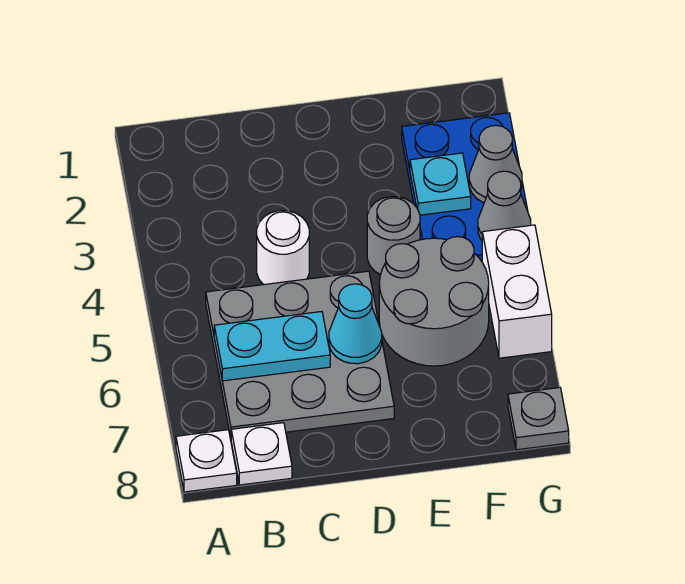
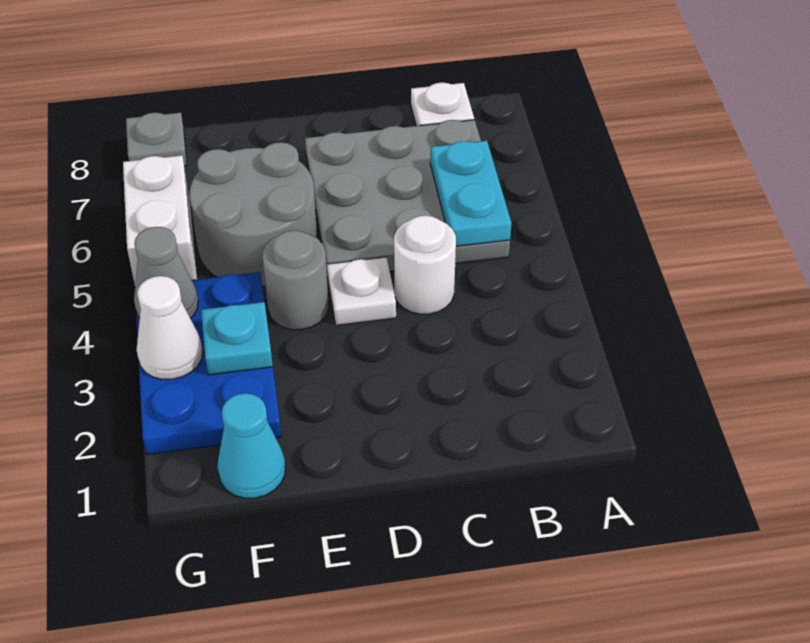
white plate A8 level 1 -> white plate D4 level 1
cyan plate B6:C6 level 2 -> cyan plate B5:B6 level 2
cyan cone D6 level 2 -> cyan cone F1 level 1
grey cone G3 level 2 -> white cone G3 level 2

